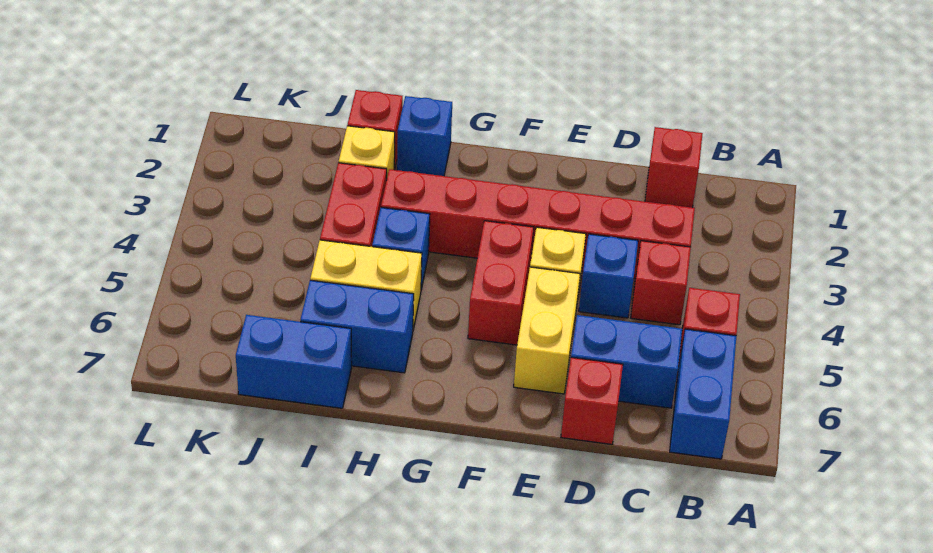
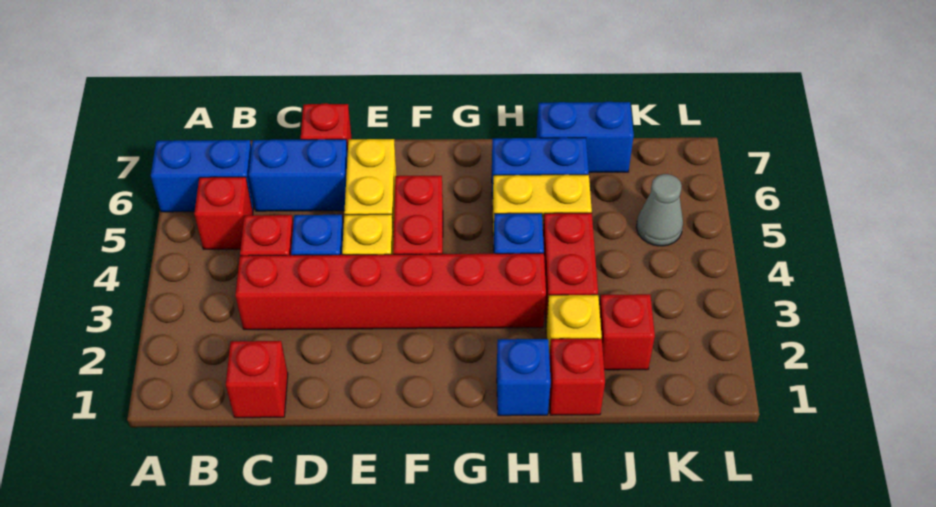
blue brick B6:B7 level 1 -> blue brick A6:B6 level 1
none -> red brick J2 level 1
none -> grey cone K5 level 1

